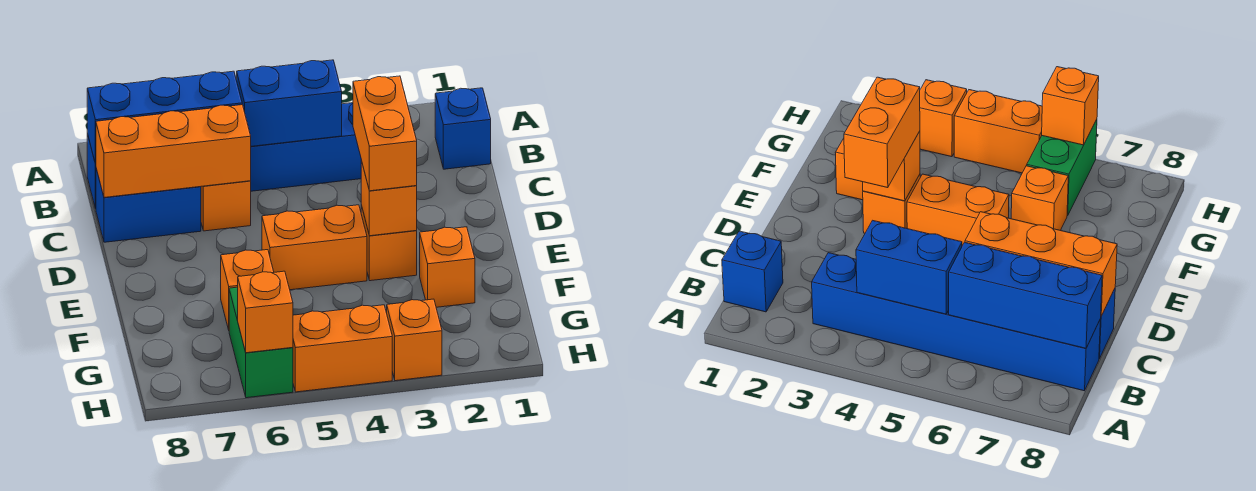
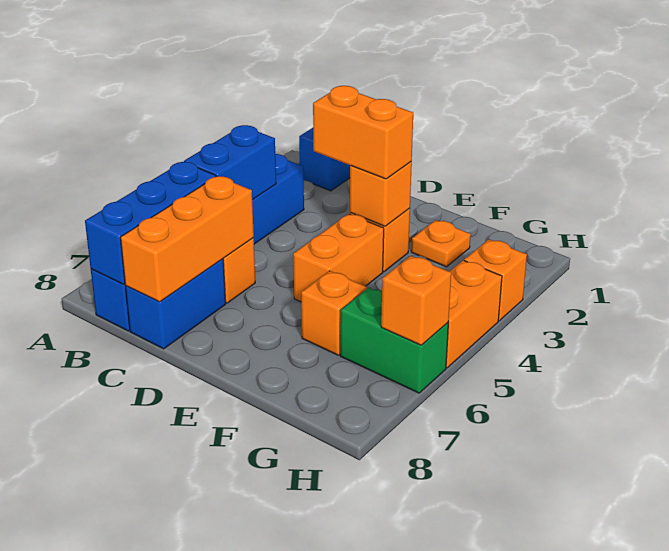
orange brick F2 level 1 -> orange plate F2 level 1

